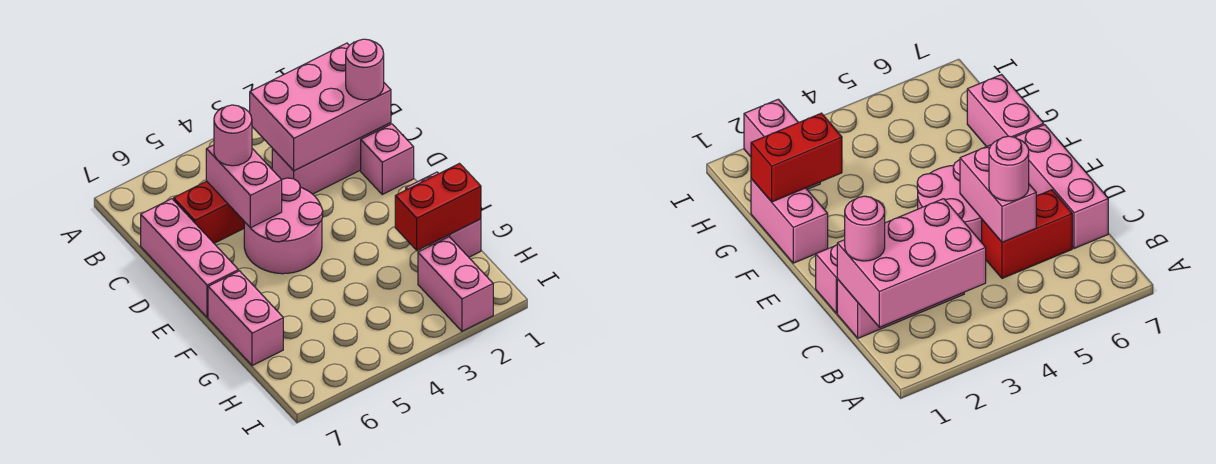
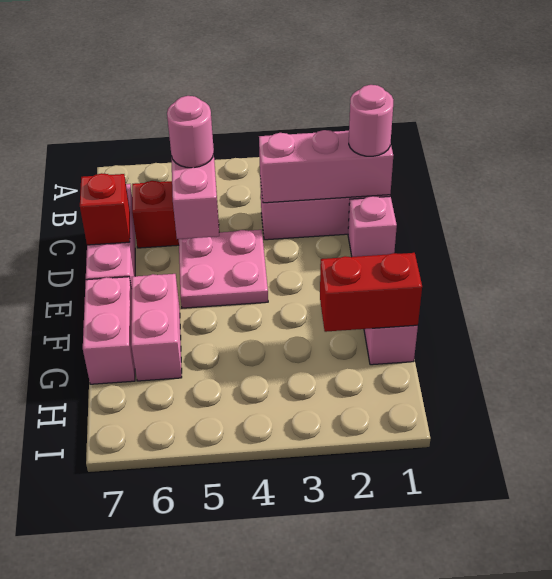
pink brick B1:C3 level 2 -> pink brick C1:C3 level 2
pink round brick D4:E5 level 1 -> pink plate D4:E5 level 1
none -> red brick D7 level 2
pink brick H2:I2 level 1 -> pink brick F6:G6 level 1

